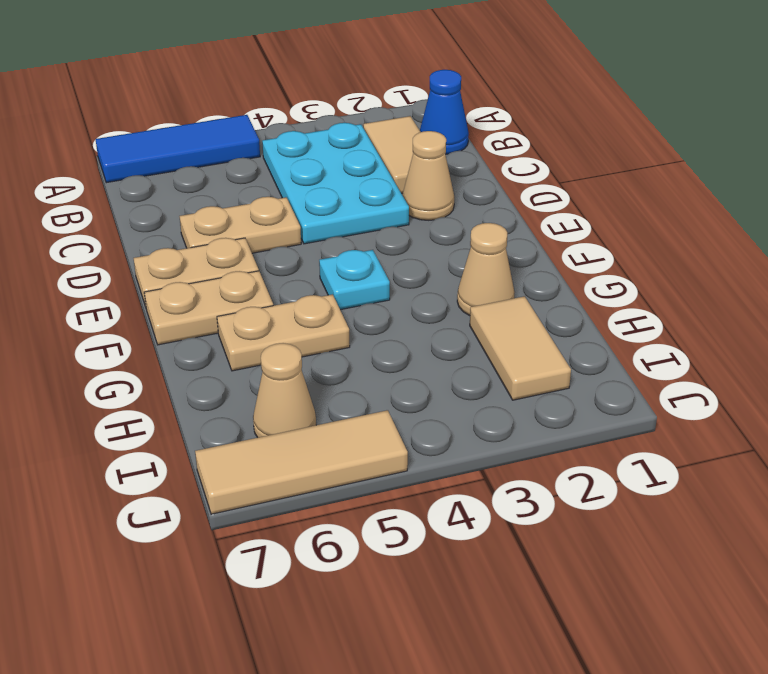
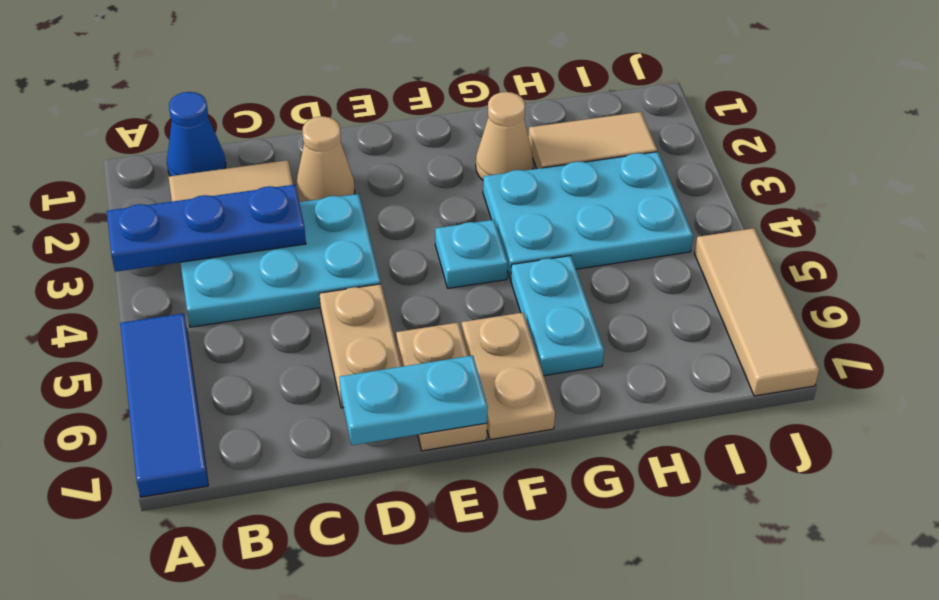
none -> blue plate A3:C3 level 2
none -> cyan plate D7:E7 level 2
none -> cyan plate G3:I4 level 1
tan plate G5:G6 level 1 -> cyan plate G5:G6 level 1
tan cone I6 level 1 -> none

